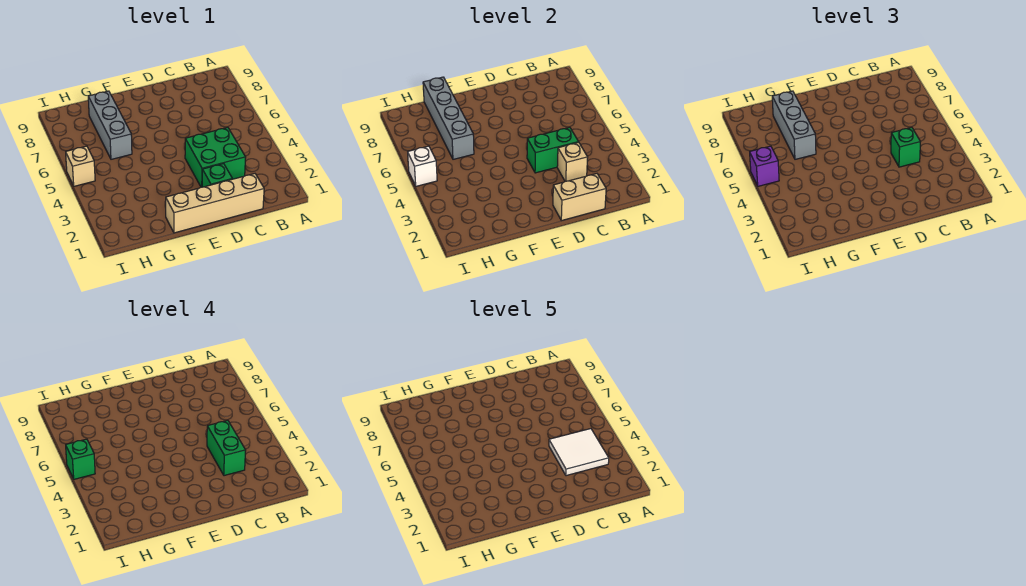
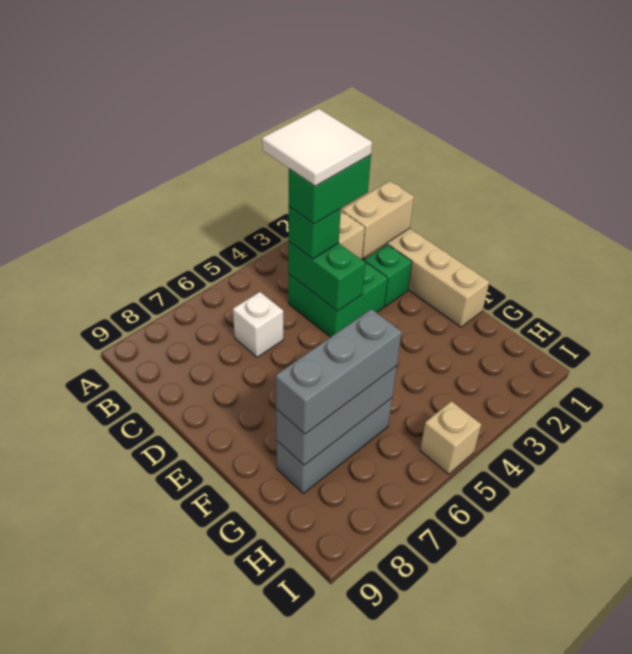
tan brick C1:D1 level 2 -> tan brick C1:C2 level 2
grey brick G6:G9 level 2 -> grey brick G6:G8 level 2
white brick I5 level 2 -> white brick C6 level 1
purple brick I5 level 3 -> none
green brick I5 level 4 -> none

